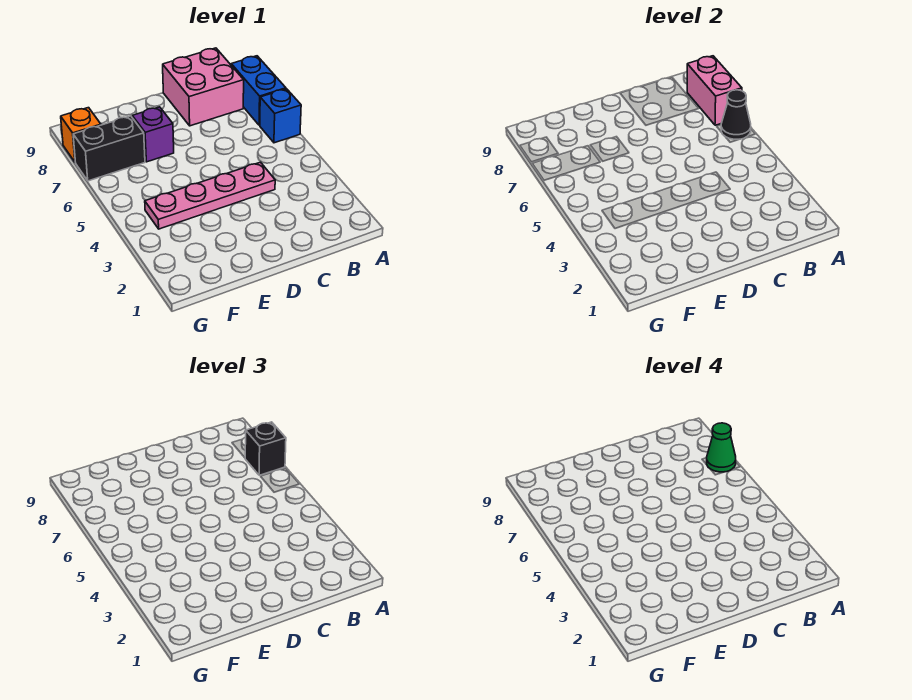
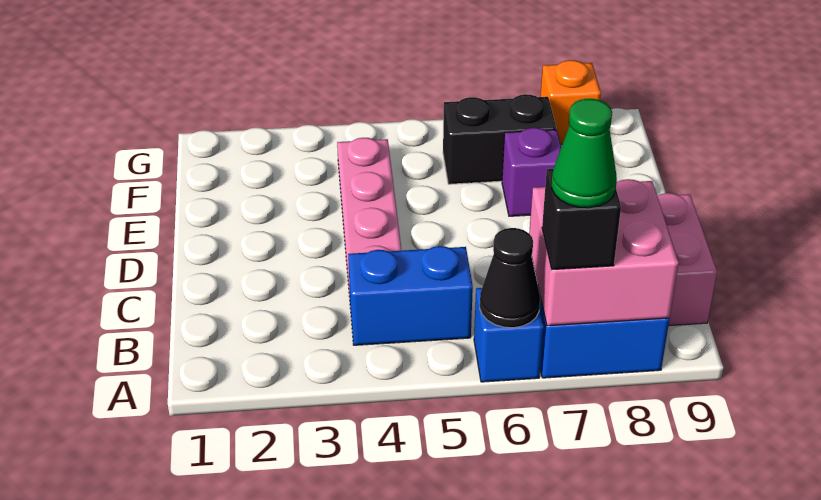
pink brick A7:A8 level 2 -> pink brick A7:B8 level 2
none -> blue brick B4:B5 level 1
black brick F7:G7 level 1 -> black brick F6:F7 level 1

